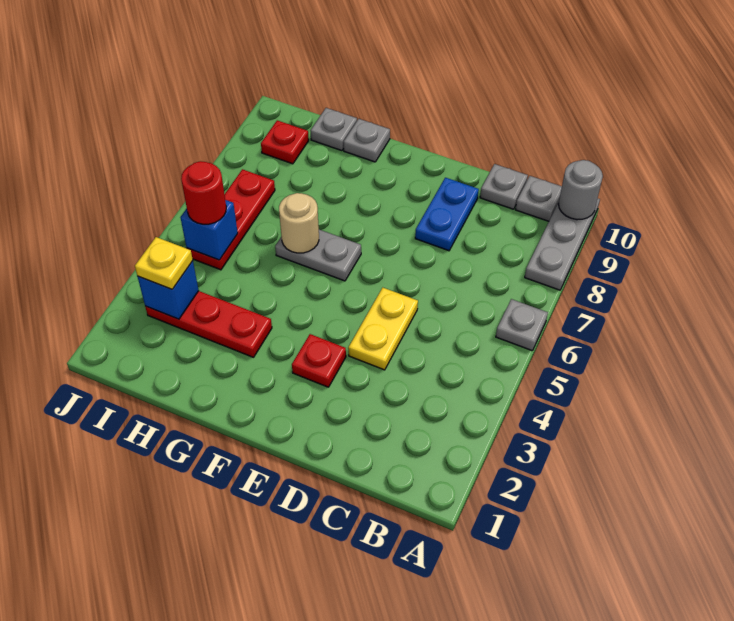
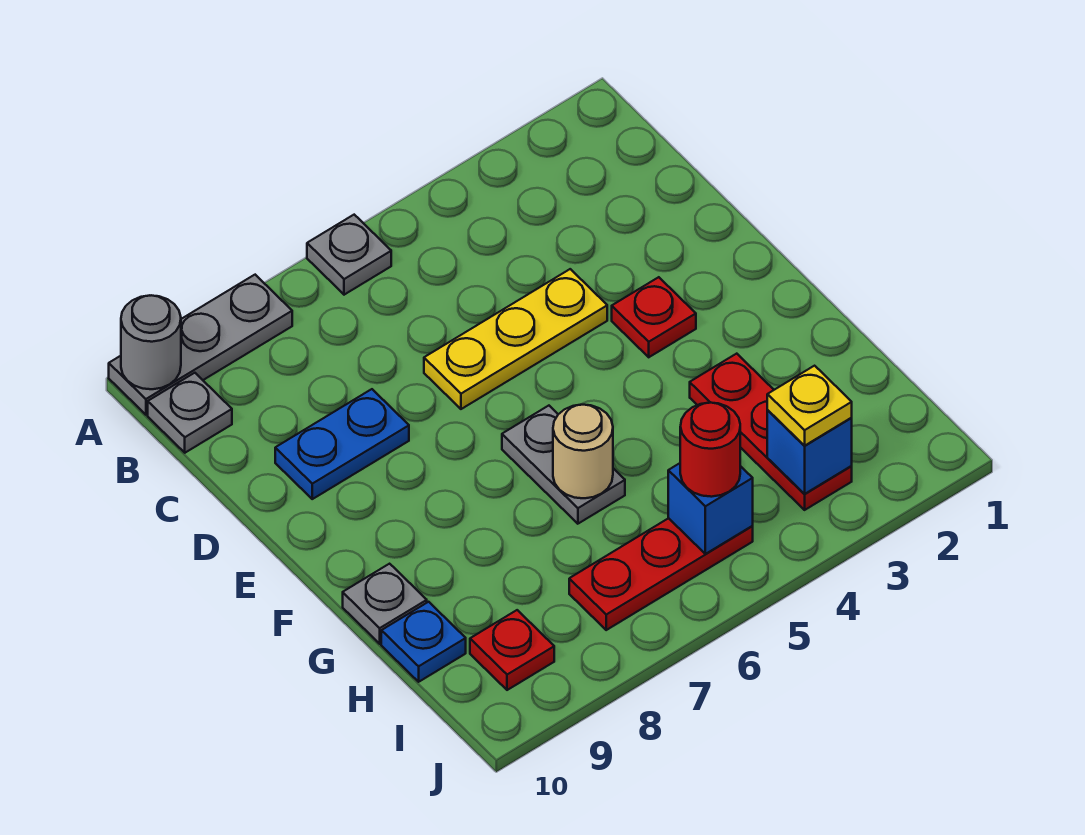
grey plate C10 level 1 -> none
yellow plate D4:D5 level 1 -> yellow plate D4:D6 level 1
grey plate H10 level 1 -> blue plate H10 level 1

